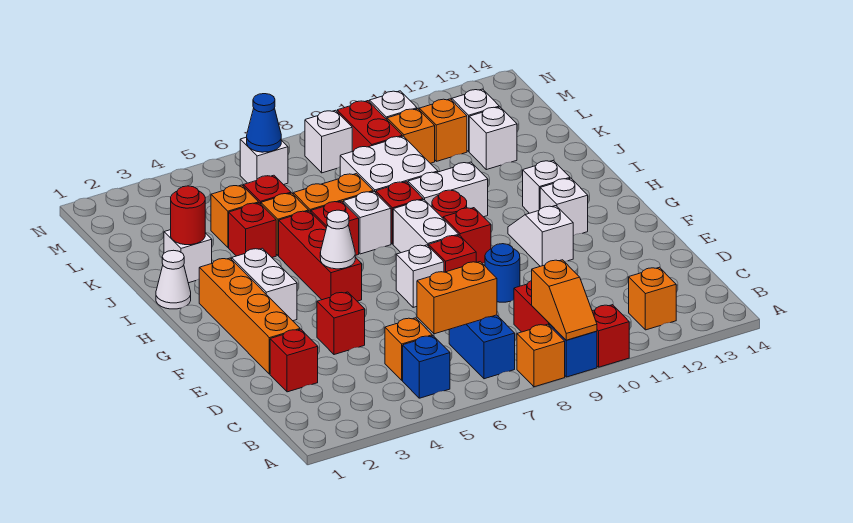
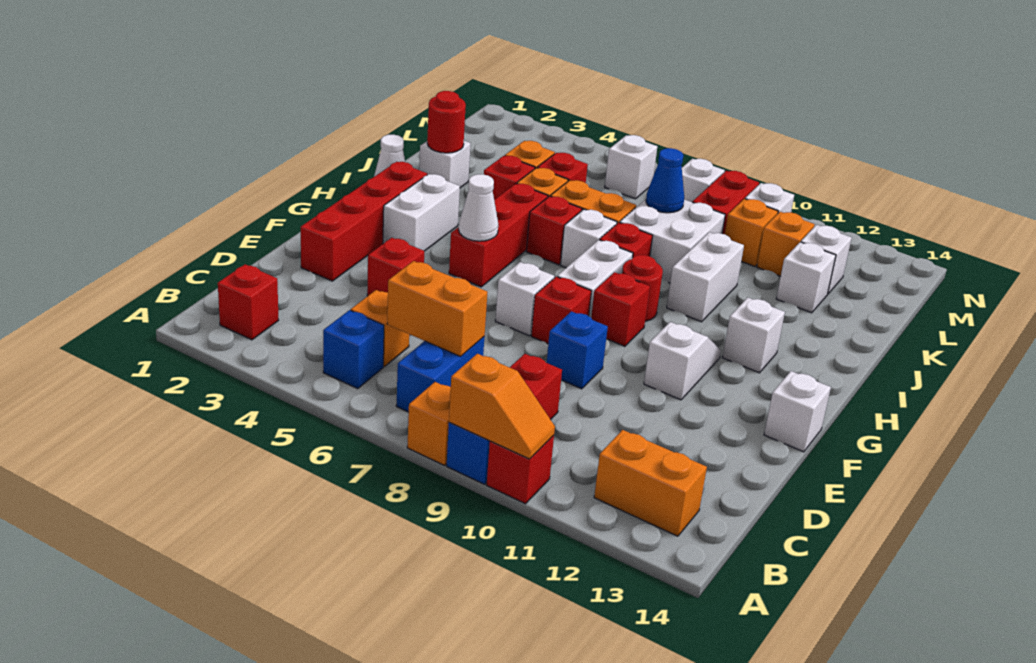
orange slope A9:B9 level 2 top B -> orange slope A9:A10 level 2 top 9
orange brick B12 level 1 -> orange brick B12:B13 level 1
red brick D2 level 1 -> red brick B2 level 1
orange brick E2:H2 level 1 -> red brick E2:H2 level 1
blue round brick E9 level 1 -> blue brick E9 level 1
white brick G12 level 1 -> white brick F14 level 1
white brick I9:I10 level 1 -> white brick I10:J10 level 1
blue cone M6 level 2 -> blue cone K8 level 2

